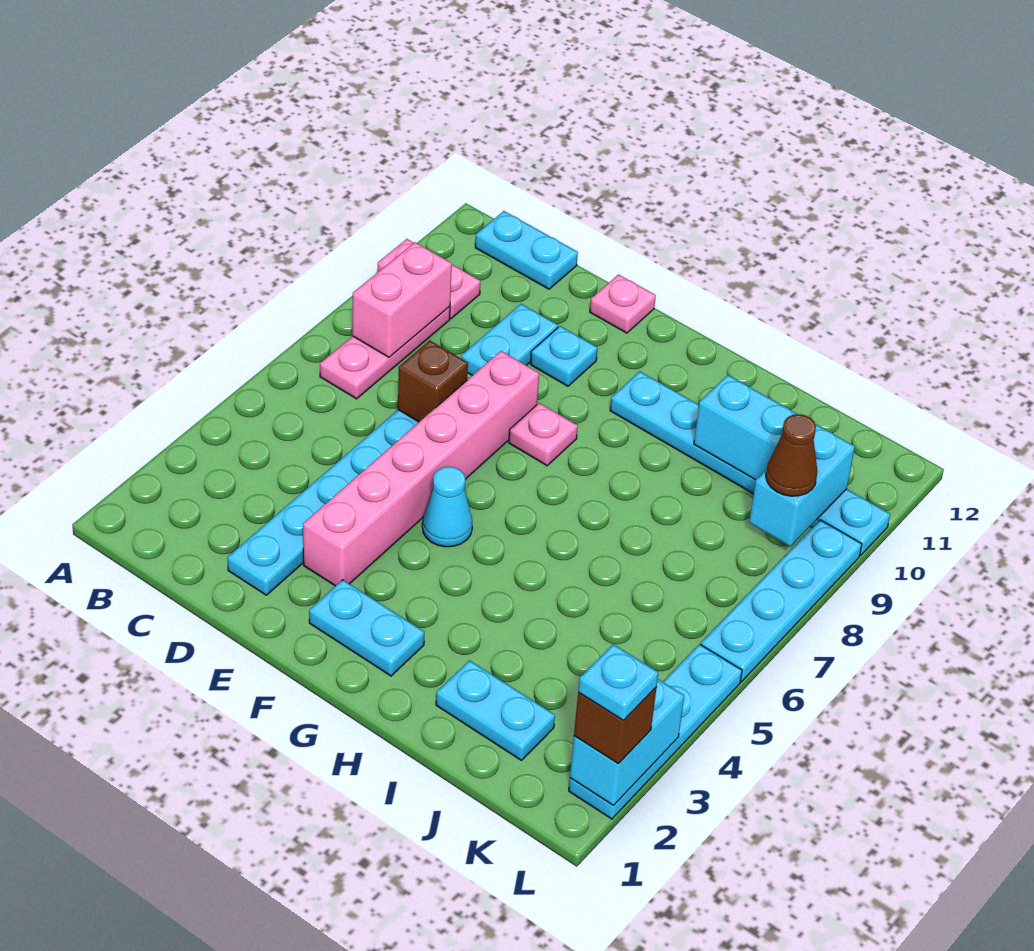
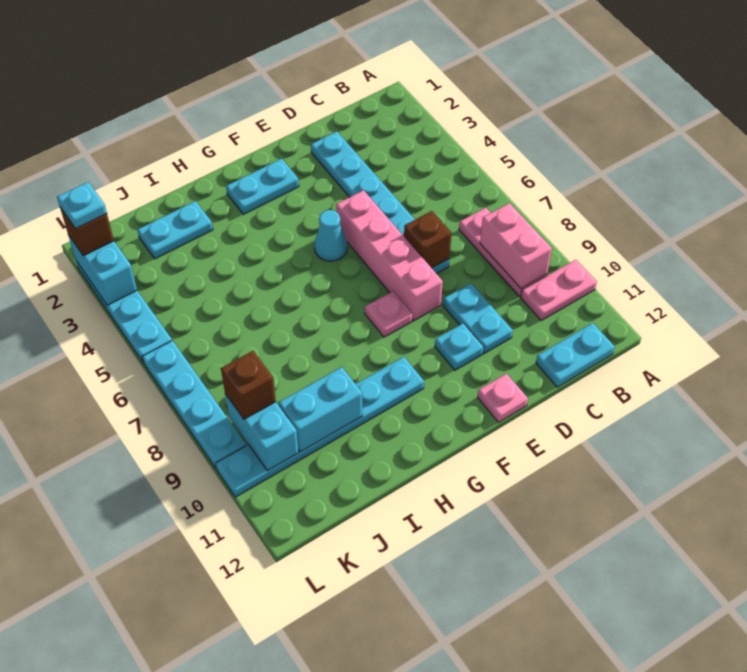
pink brick E3:E8 level 1 -> pink brick E5:E8 level 1
brown cone K9 level 3 -> brown brick K9 level 3

